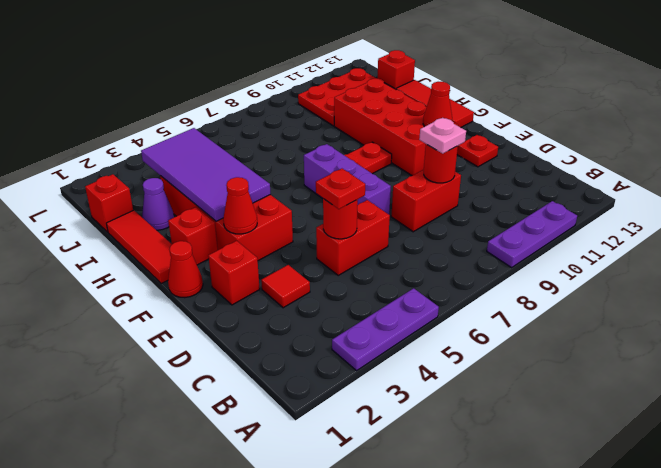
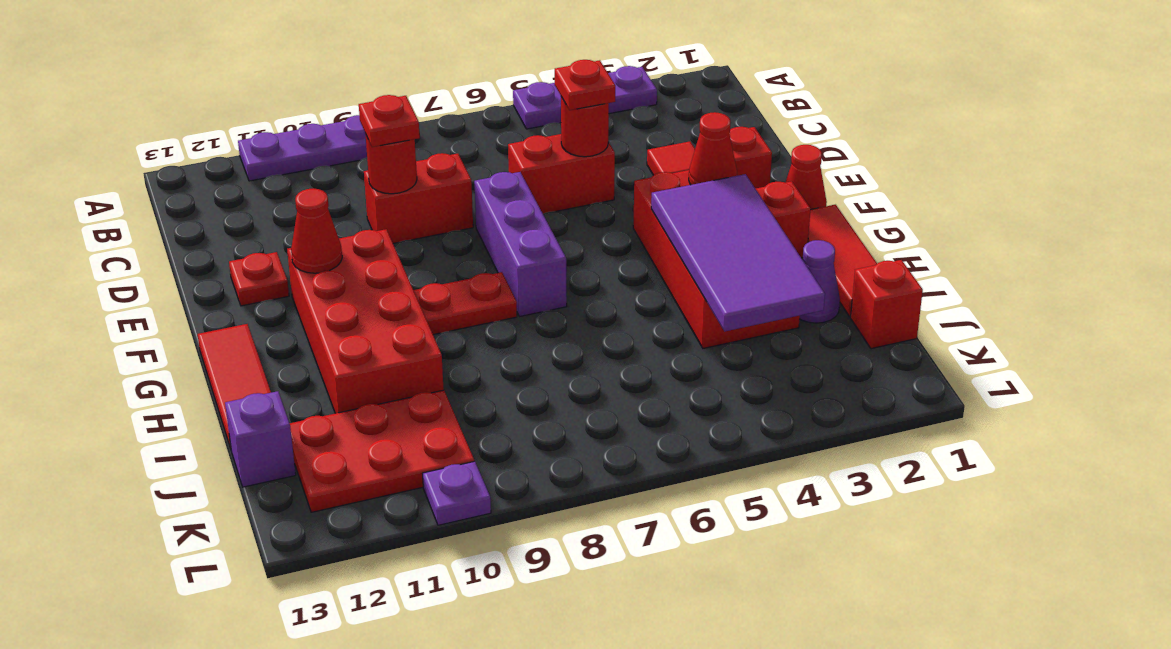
pink plate D9 level 3 -> red plate D9 level 3
red brick J13 level 1 -> purple brick J13 level 1
none -> purple plate L10 level 1

